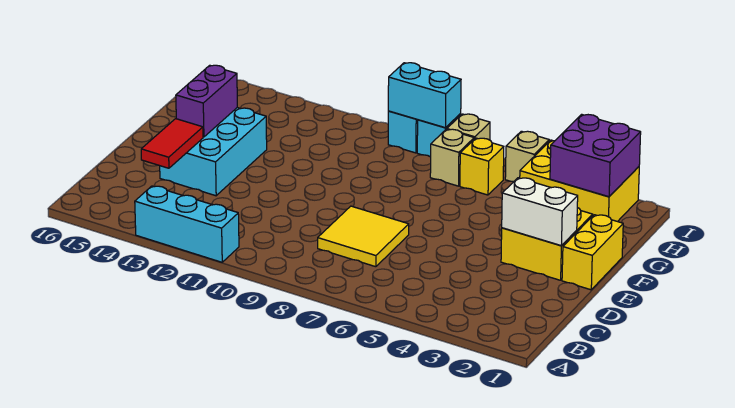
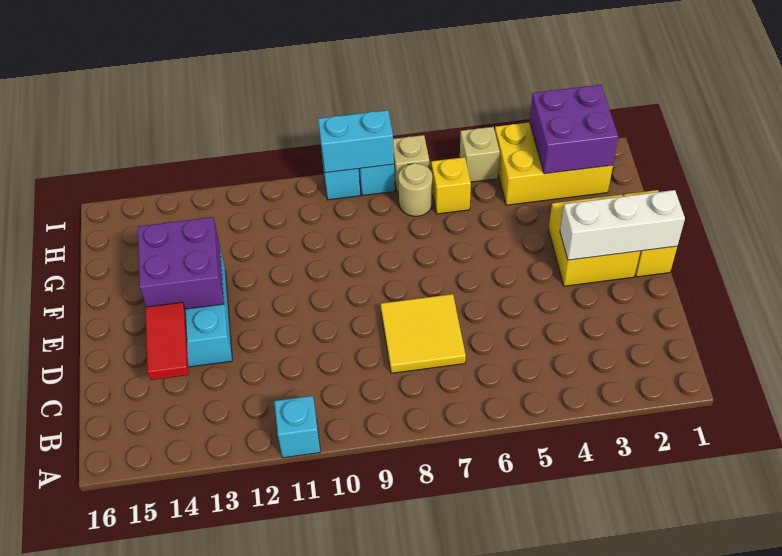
cyan brick A11:A13 level 1 -> cyan brick A11 level 1
white brick E2:E3 level 2 -> white brick E1:E3 level 2
purple brick E14:F14 level 2 -> purple brick E13:F14 level 2
tan brick H7 level 1 -> tan round brick H7 level 1

